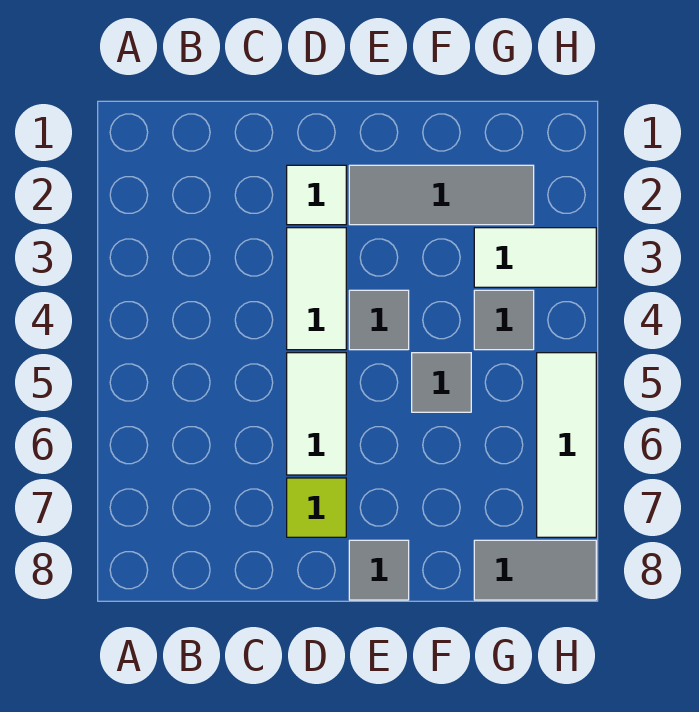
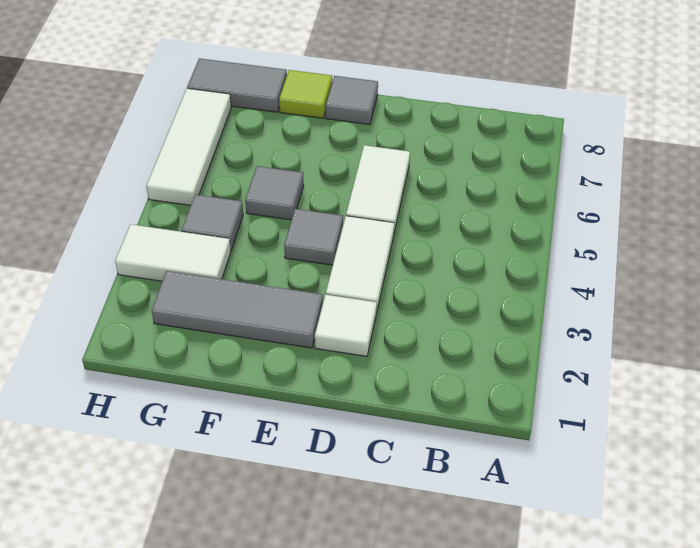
lime tile D7 level 1 -> lime tile F8 level 1

